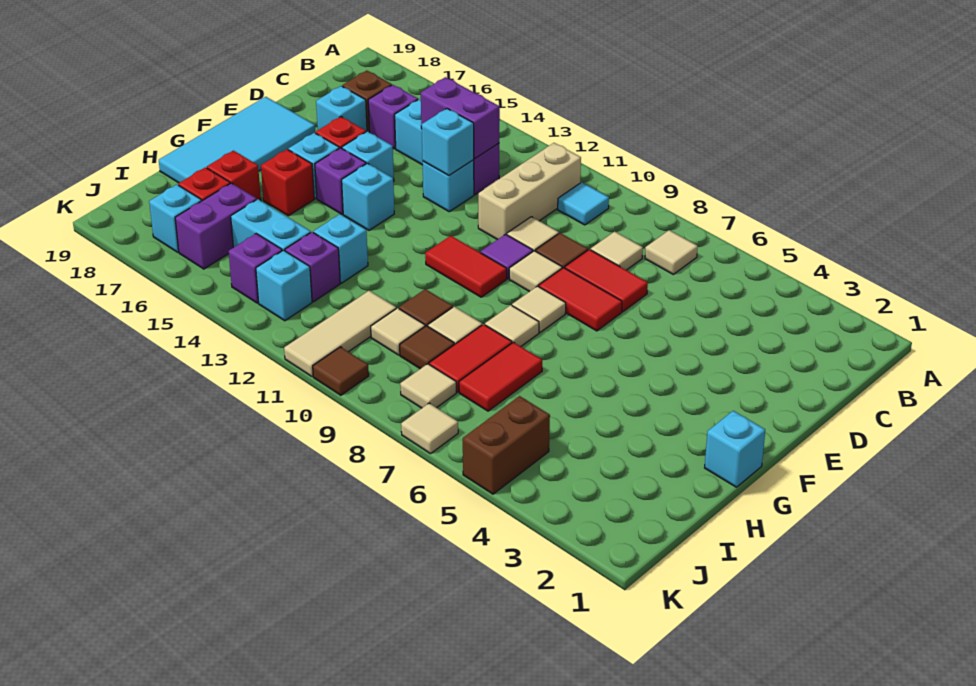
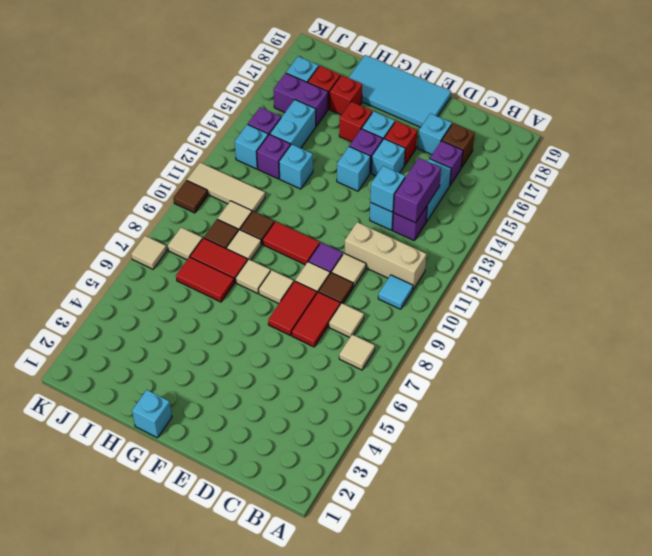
red tile F10:F11 level 1 -> red tile F10:G10 level 1
brown brick J5:K5 level 1 -> none

